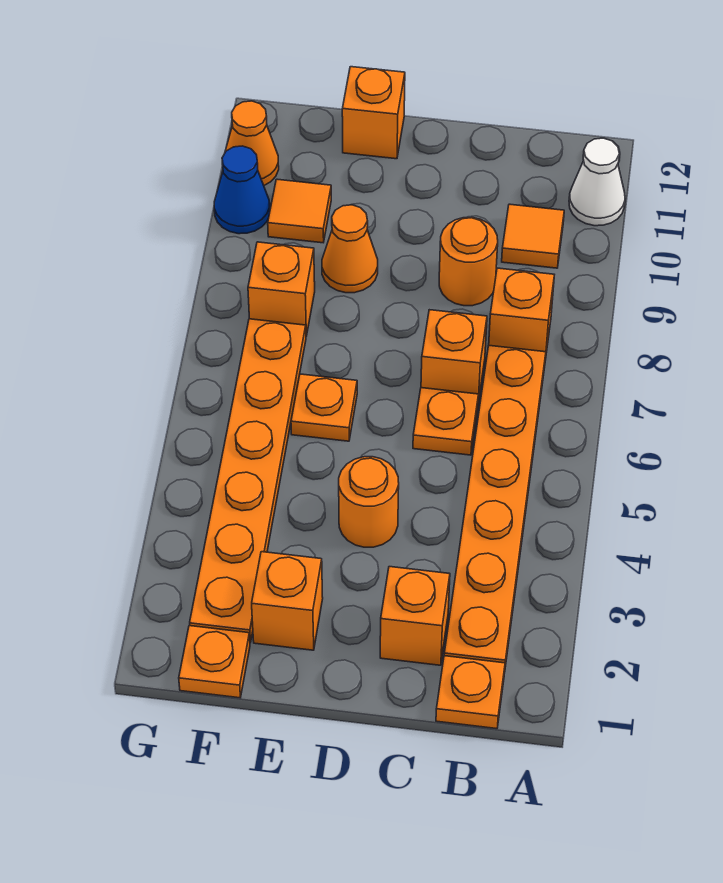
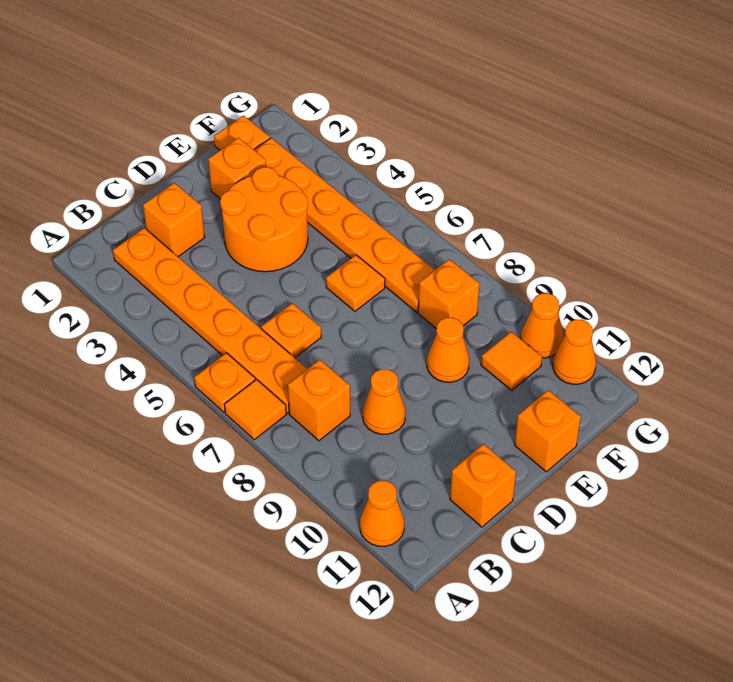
white cone A11 level 1 -> orange cone A11 level 1
orange plate B1 level 1 -> orange plate A6 level 1
orange tile B10 level 1 -> orange tile A7 level 1
orange brick C7 level 1 -> orange brick C12 level 1
orange round brick C9 level 1 -> orange cone C9 level 1
orange round brick D4 level 1 -> orange round brick D3:E4 level 1
blue cone G10 level 1 -> orange cone G10 level 1

